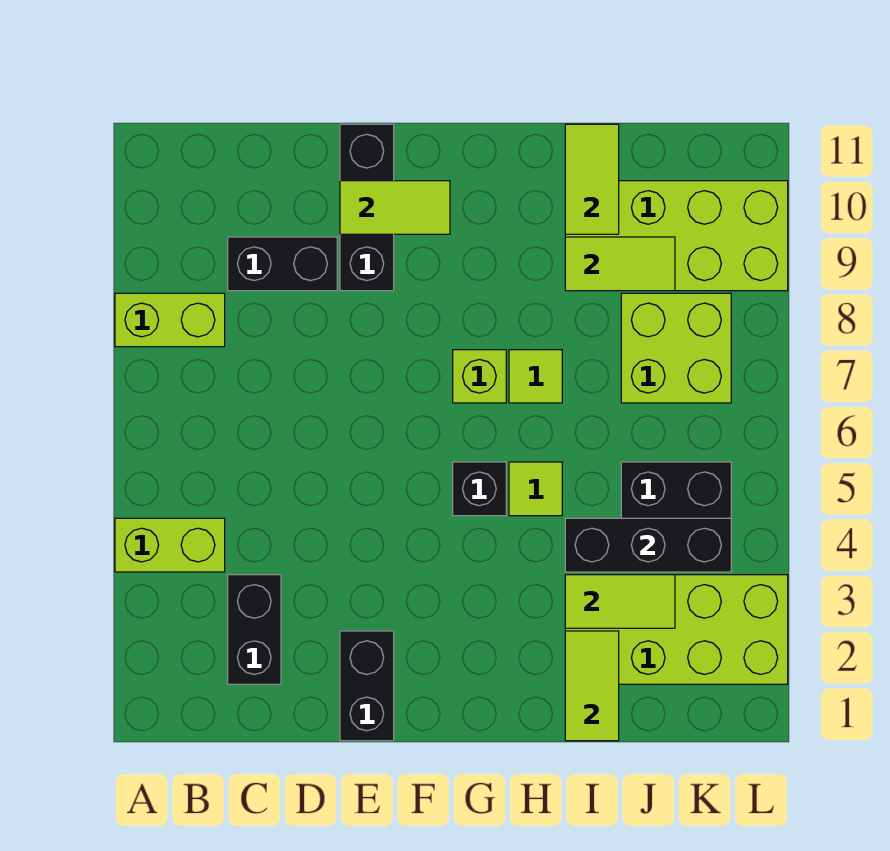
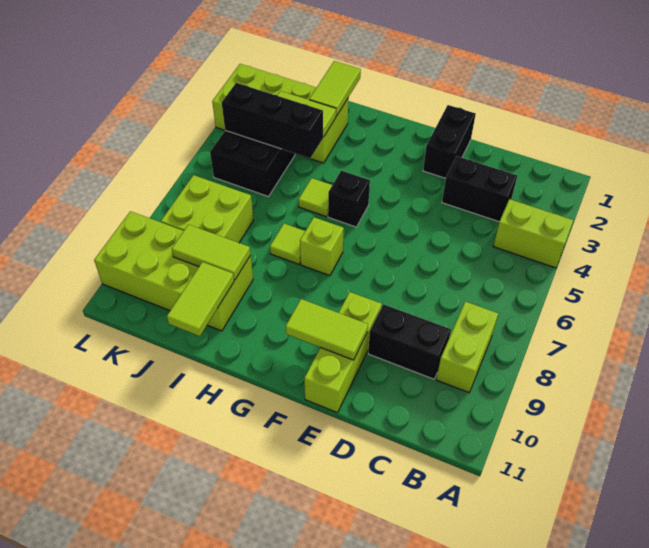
lime brick A8:B8 level 1 -> lime brick B8:B9 level 1
black brick C2:C3 level 1 -> black brick C3:D3 level 1
black brick E9:E11 level 1 -> lime brick E9:E11 level 1

